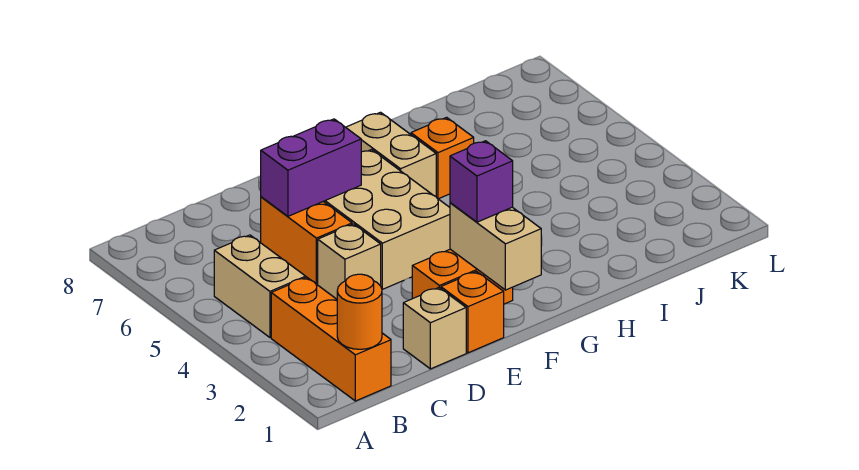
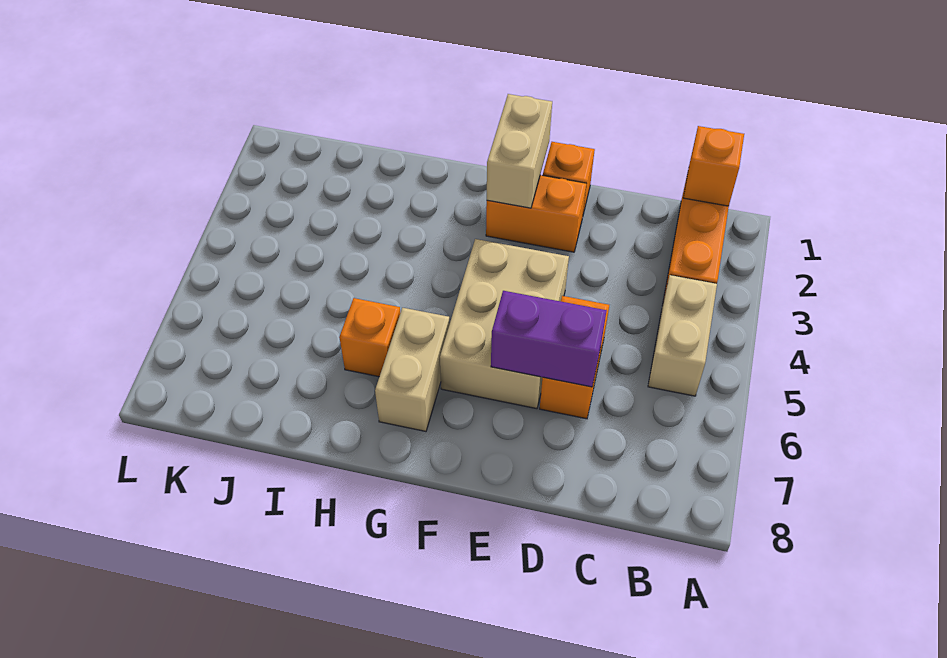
orange round brick B1 level 2 -> orange brick B1 level 2
tan brick D1 level 1 -> none
tan brick D4 level 1 -> none
purple brick F2 level 3 -> none

